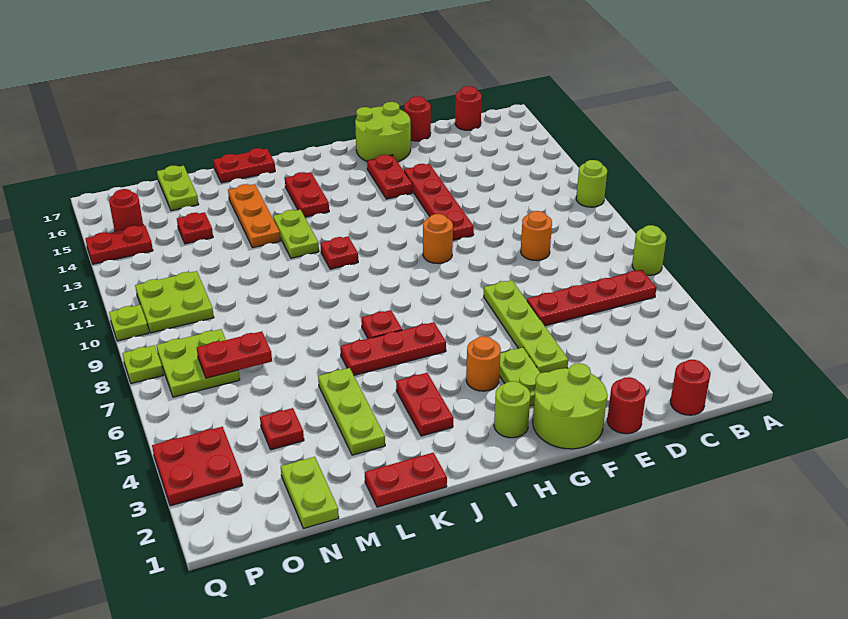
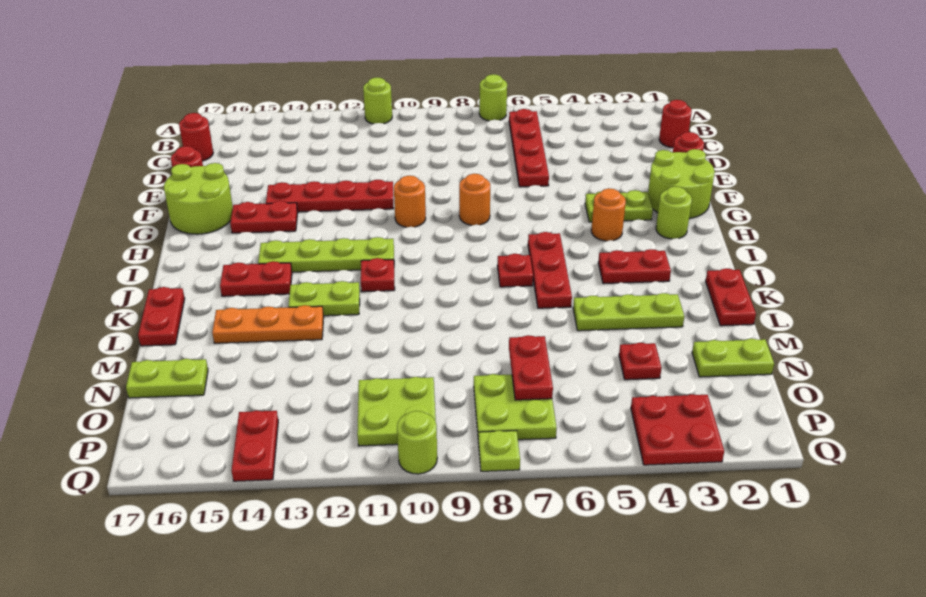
orange round brick D9 level 1 -> orange round brick G8 level 1
lime plate F4:F7 level 1 -> lime plate I11:I14 level 1
red plate N14 level 1 -> none
red round brick P15 level 1 -> none
lime plate Q10 level 1 -> lime round brick Q10 level 1

